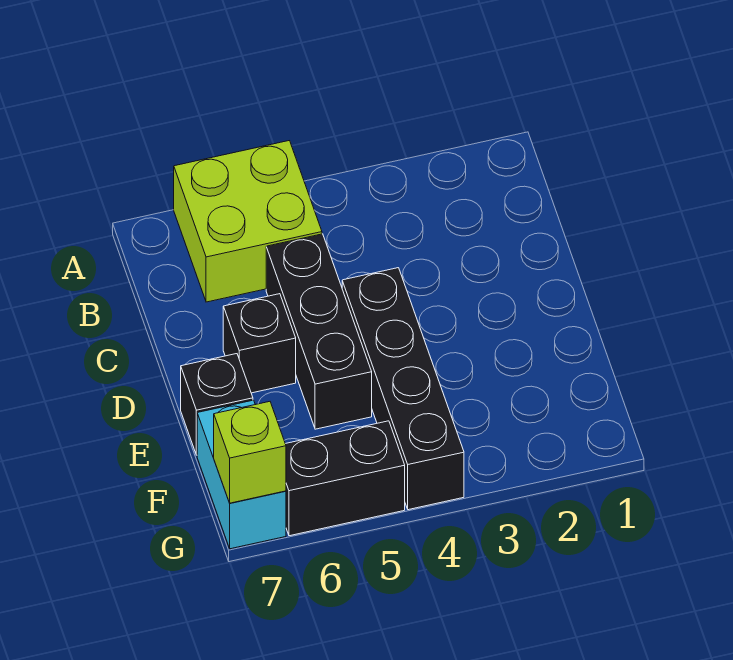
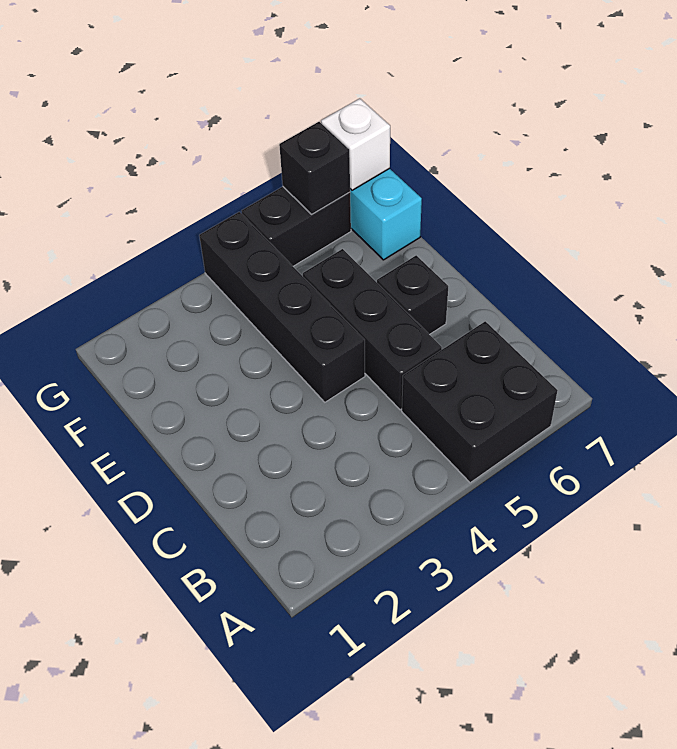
lime brick A5:B6 level 1 -> black brick A5:B6 level 1
black brick E7 level 1 -> black brick G6 level 2
lime brick G7 level 2 -> white brick G7 level 2

